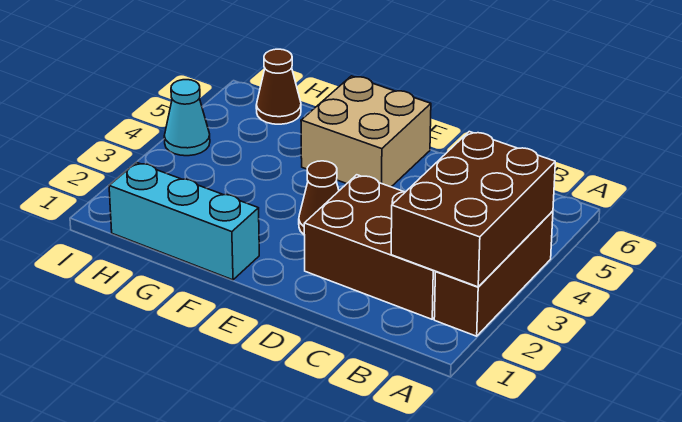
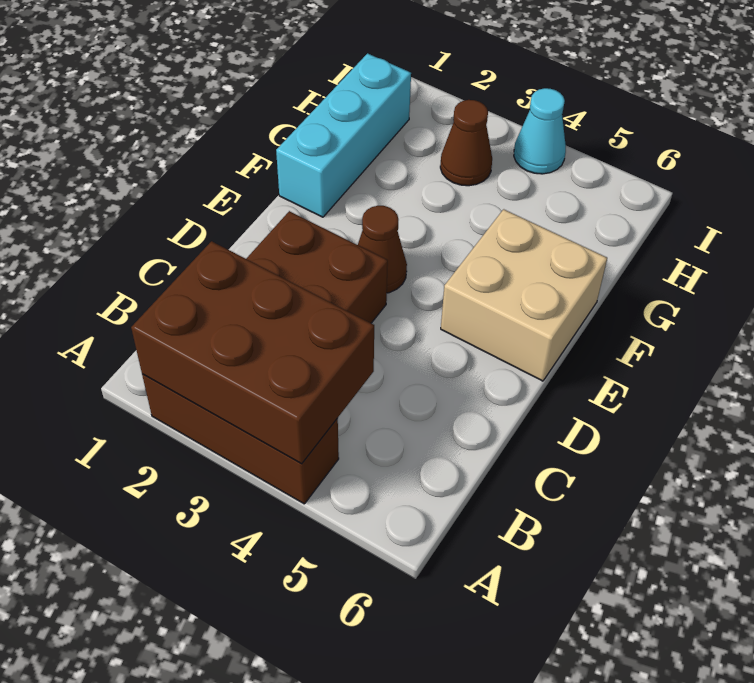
brown cone H6 level 1 -> brown cone H3 level 1

